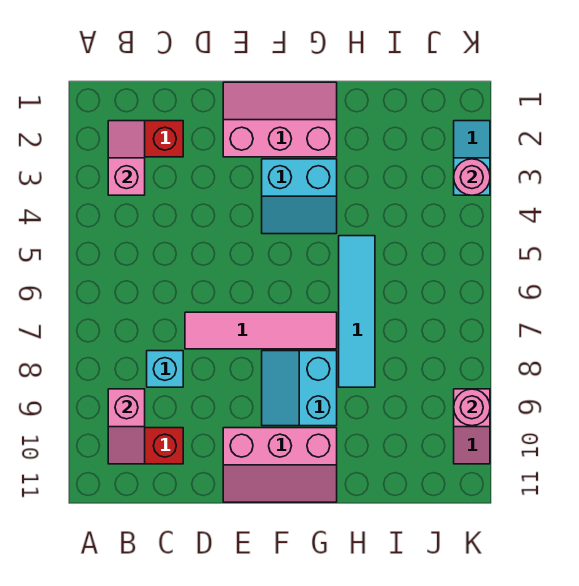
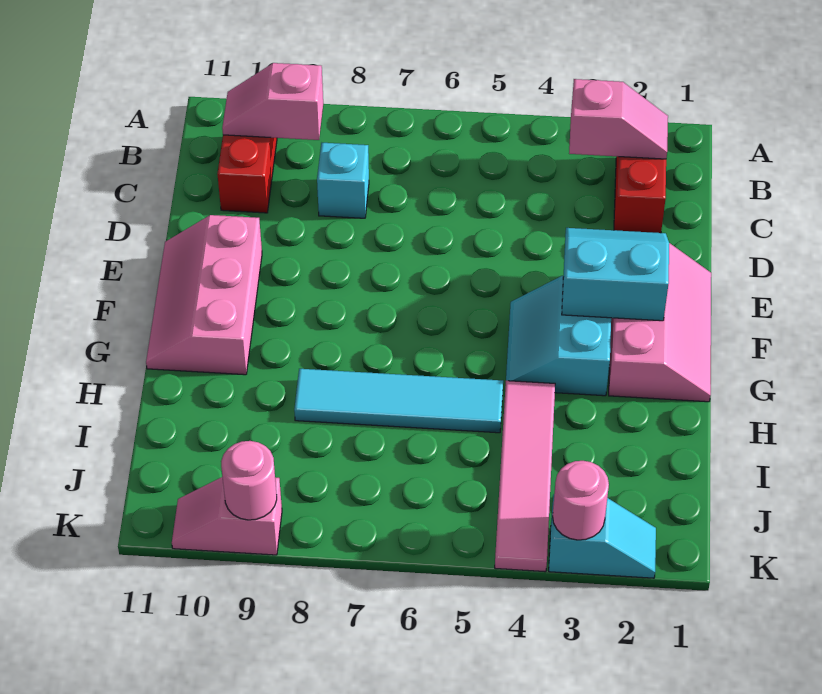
pink tile D7:G7 level 1 -> pink tile H4:K4 level 1
cyan slope F8:G9 level 1 top G -> cyan slope E2:F3 level 2 top F

